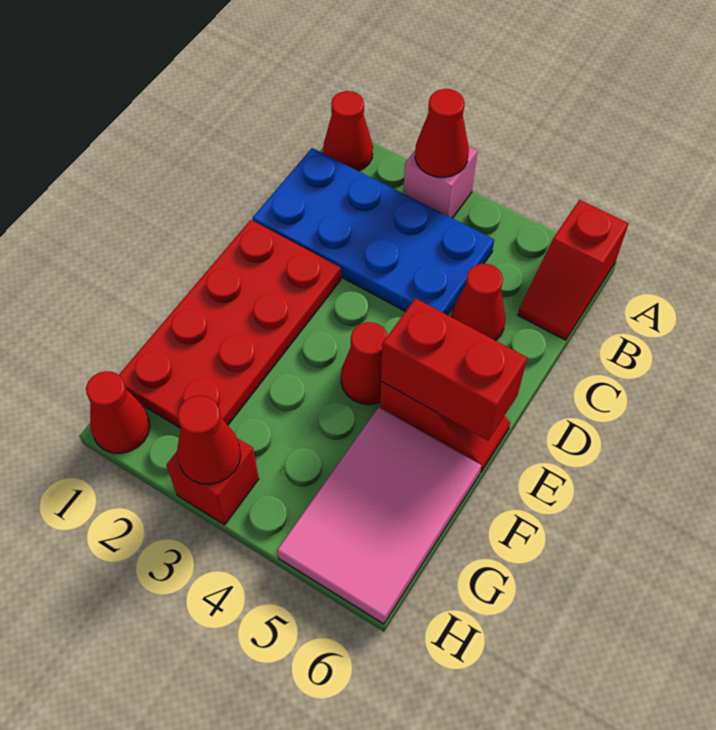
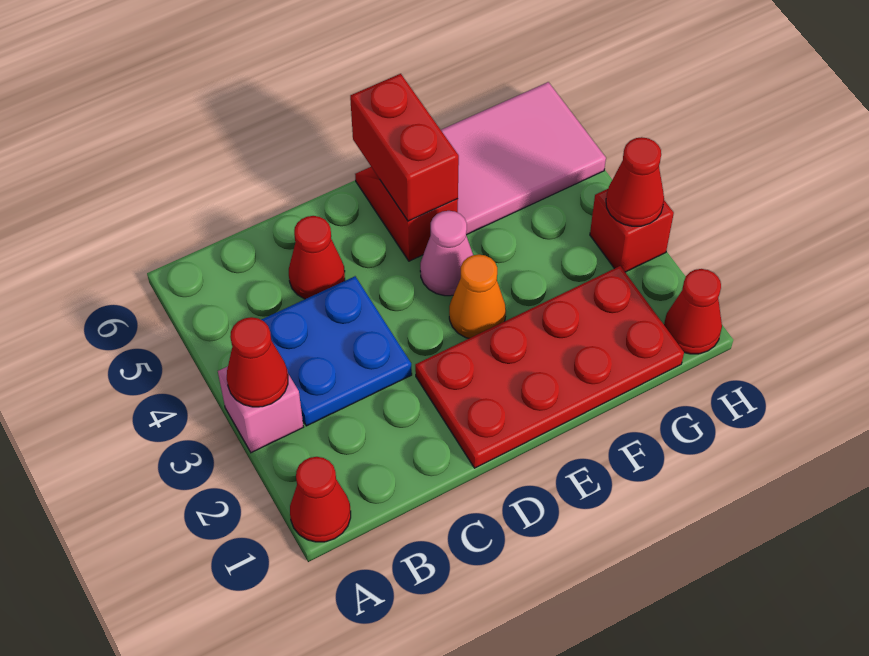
red slope A6:B6 level 1 top A -> none
blue plate B1:C4 level 1 -> blue plate B3:C4 level 1
none -> orange cone E3 level 1
red cone E4 level 1 -> pink cone E4 level 1

